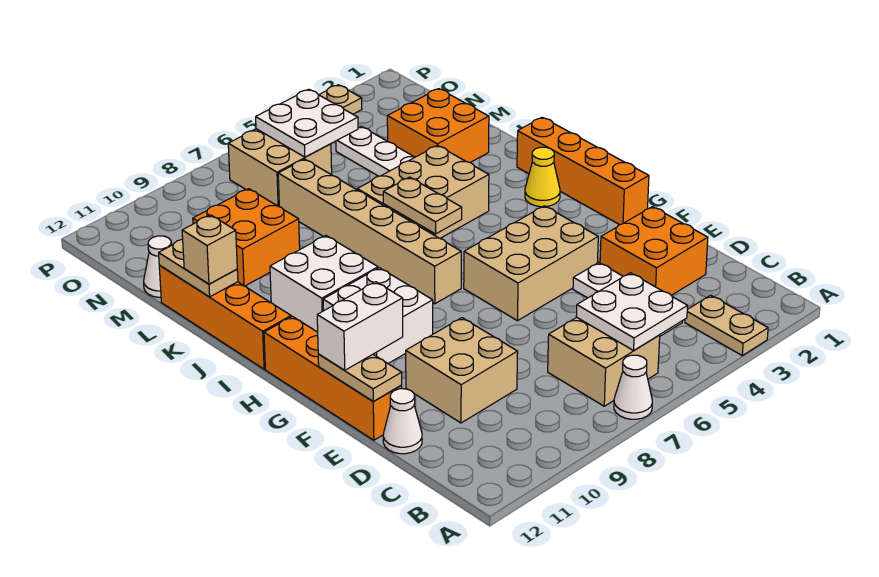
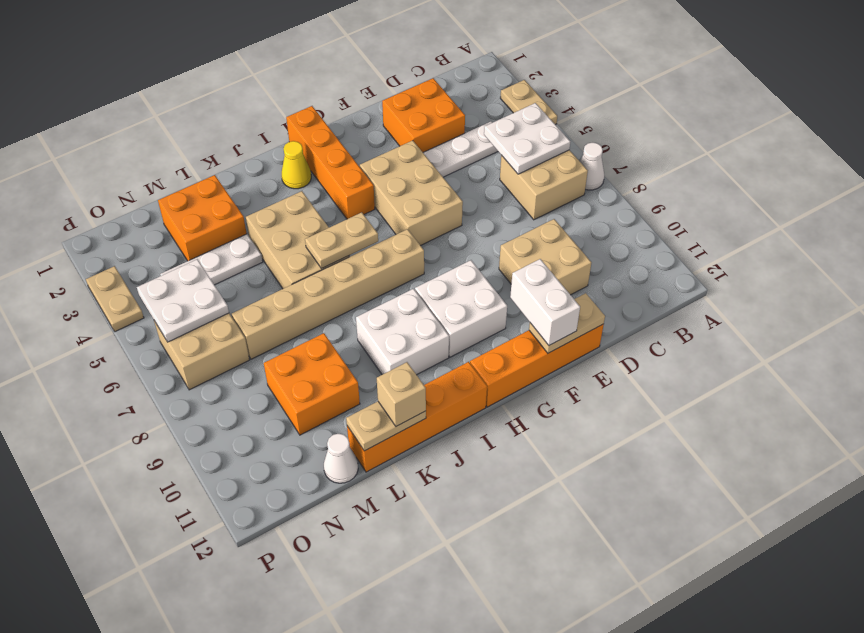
tan plate A3:B3 level 1 -> tan plate A3:A4 level 1
white cone D12 level 1 -> none
orange brick G1:J1 level 1 -> orange brick H1:H4 level 1

